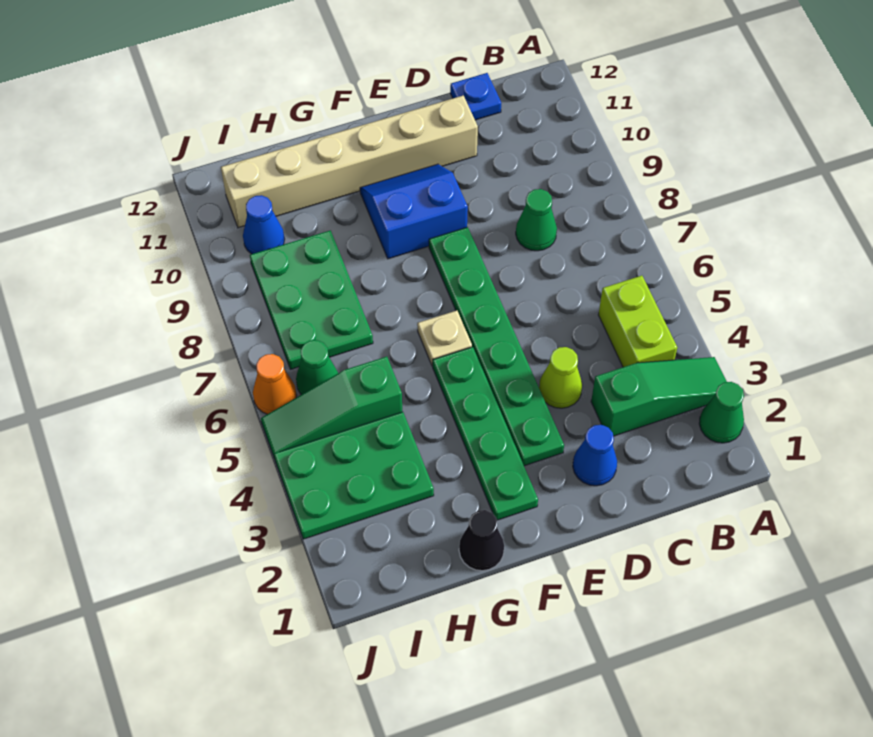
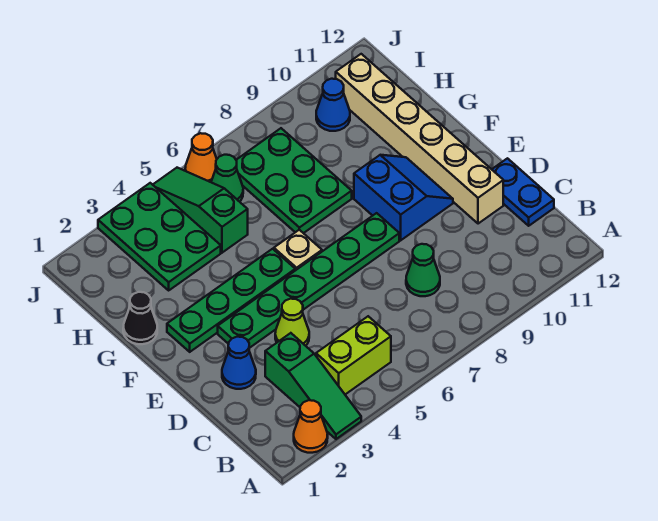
green cone A2 level 1 -> orange cone A2 level 1
blue plate C12 level 1 -> blue plate C12:D12 level 1
green plate H7:I9 level 1 -> green plate G7:I8 level 1

